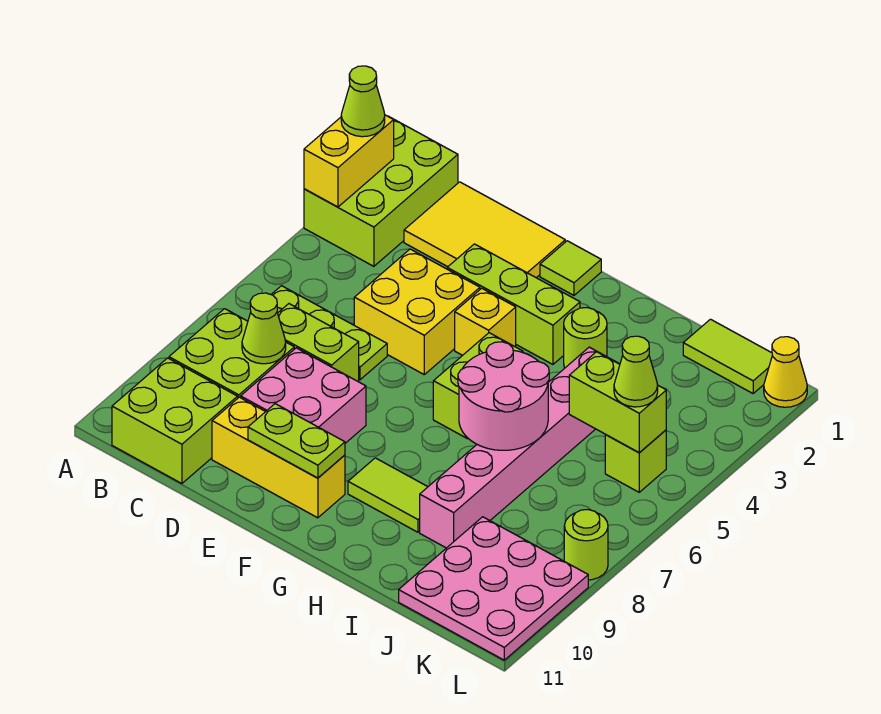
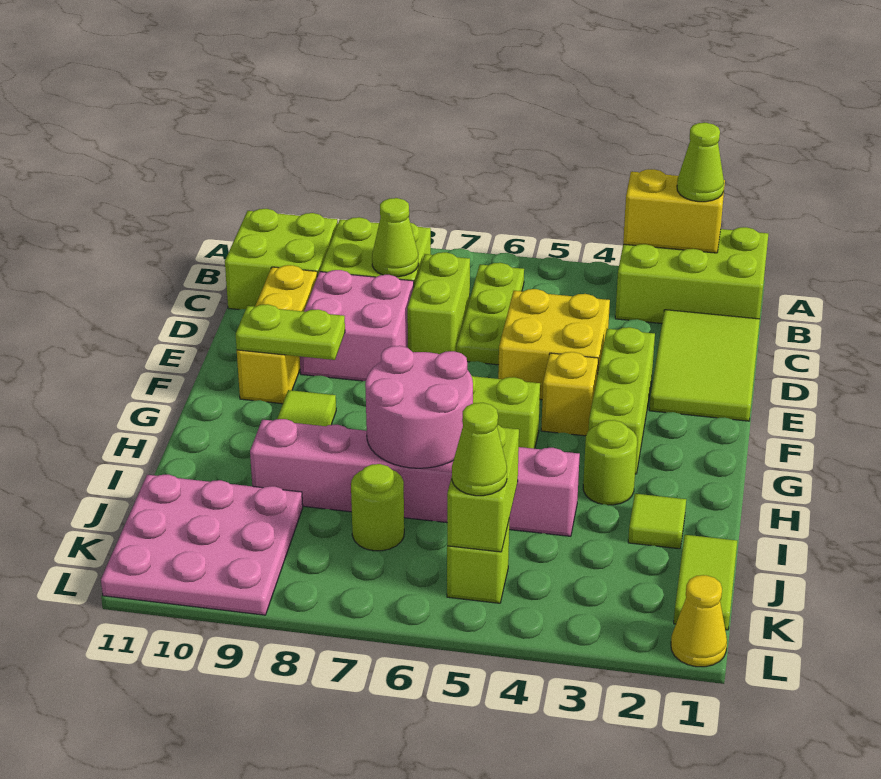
yellow tile C1:E2 level 1 -> lime tile C1:E2 level 1
lime plate E10:F10 level 2 -> lime plate F9:F10 level 2
lime tile F1 level 1 -> lime tile I2 level 1
lime round brick L8 level 1 -> lime round brick J7 level 1

